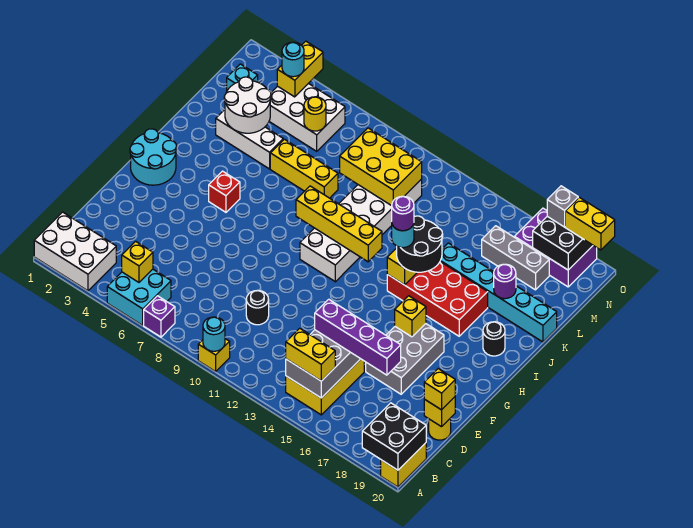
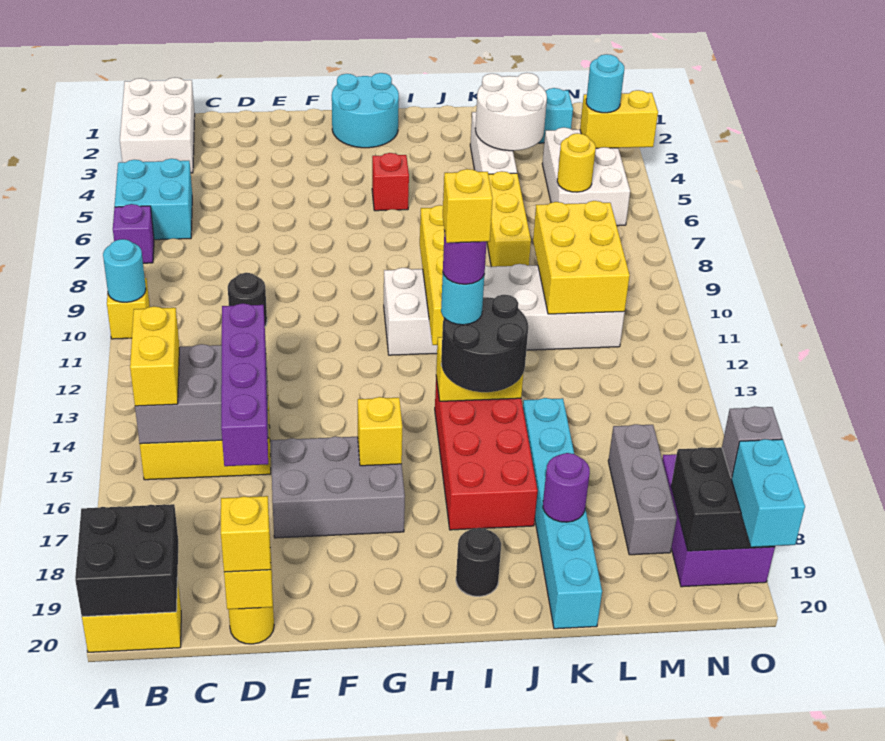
yellow brick B5 level 2 -> yellow brick I14 level 6
yellow brick O19:O20 level 3 -> cyan brick O19:O20 level 3

